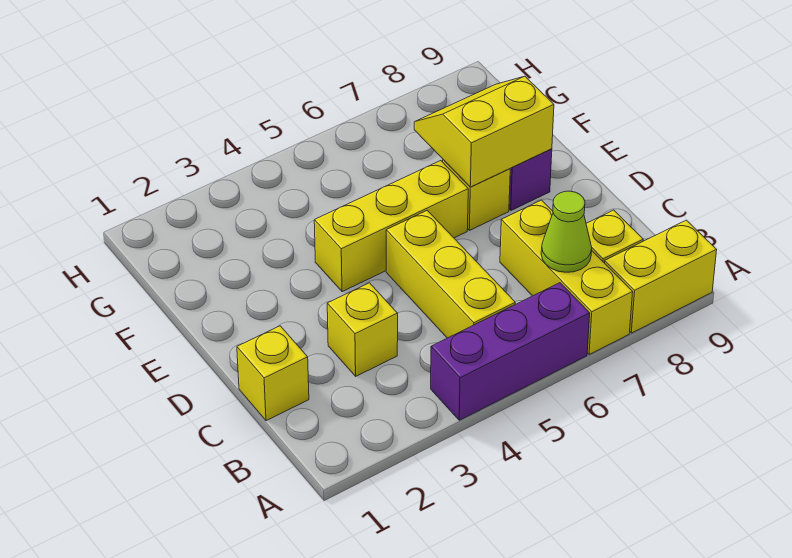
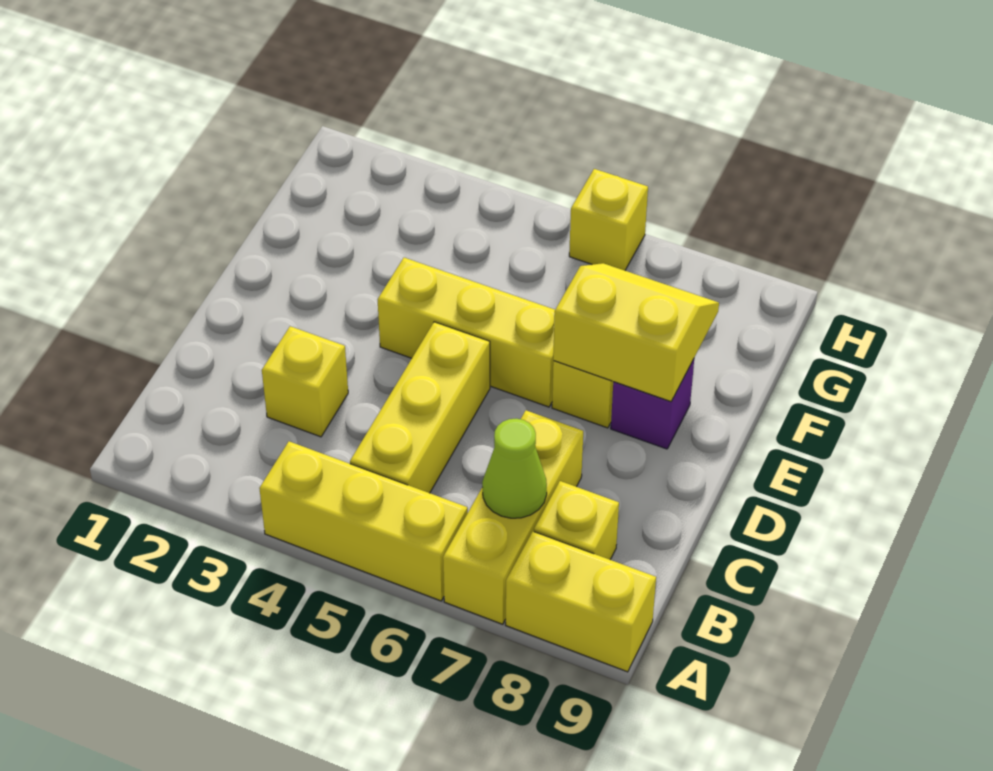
purple brick A4:A6 level 1 -> yellow brick A4:A6 level 1
yellow brick C1 level 1 -> yellow brick H6 level 1

